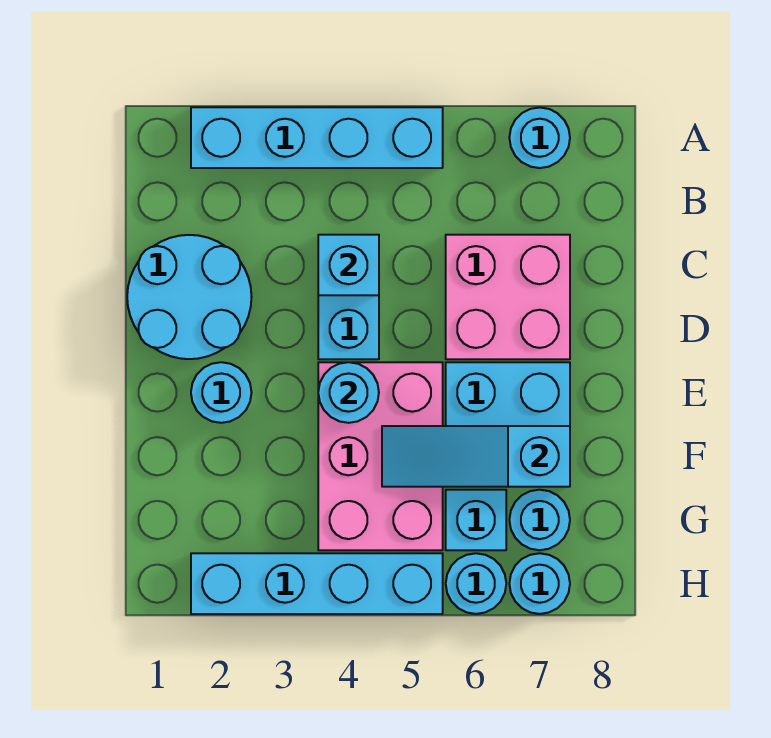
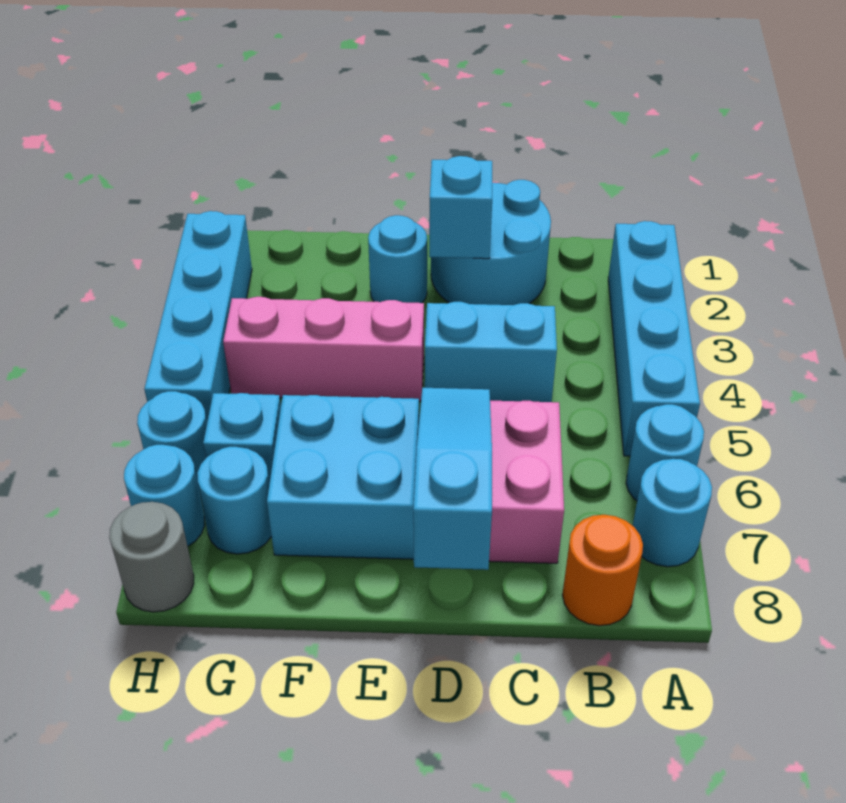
none -> orange round brick B8 level 1
cyan brick C4 level 2 -> cyan brick D2 level 2
pink brick E4:G5 level 1 -> pink brick E4:G4 level 1
cyan round brick E4 level 2 -> cyan round brick A6 level 1
cyan slope F5:F7 level 2 top 7 -> cyan slope D6:D8 level 2 top 8
none -> grey round brick H8 level 1

